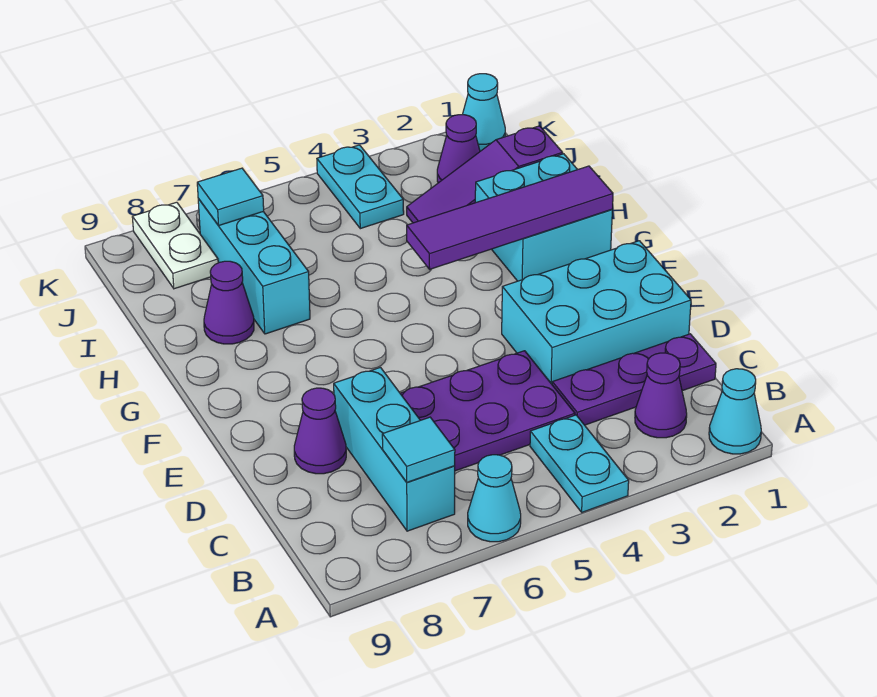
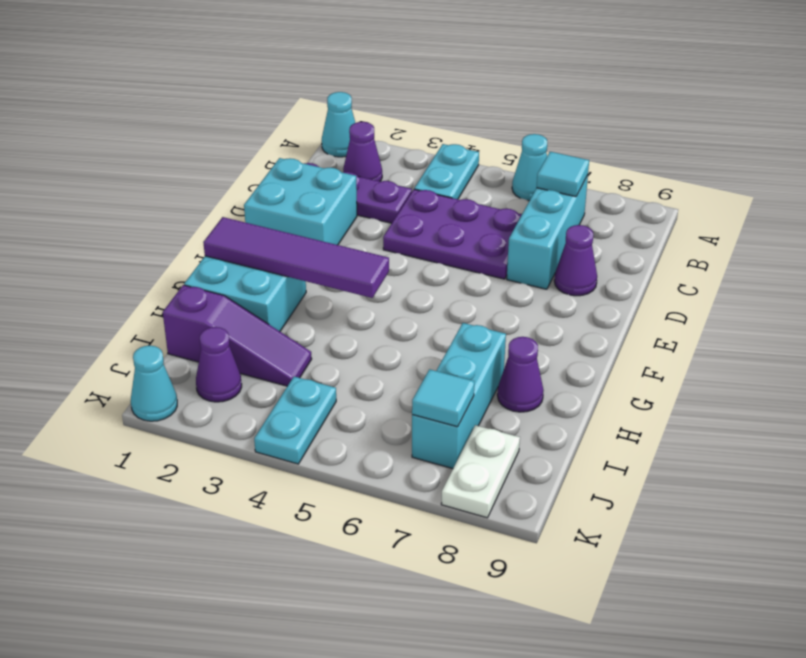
cyan brick D1:E3 level 1 -> cyan brick D1:E2 level 1

